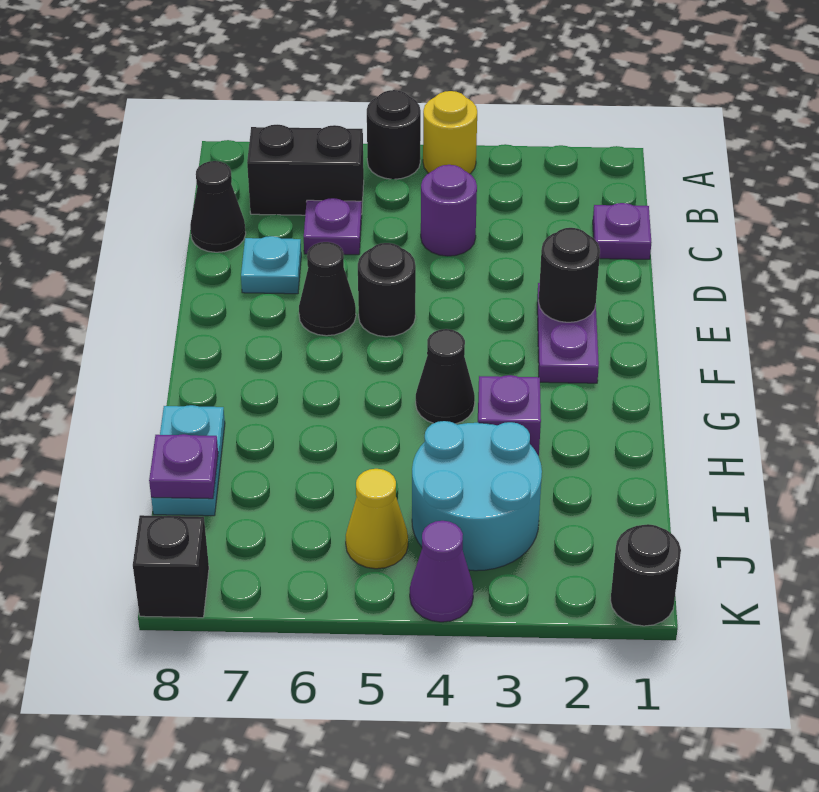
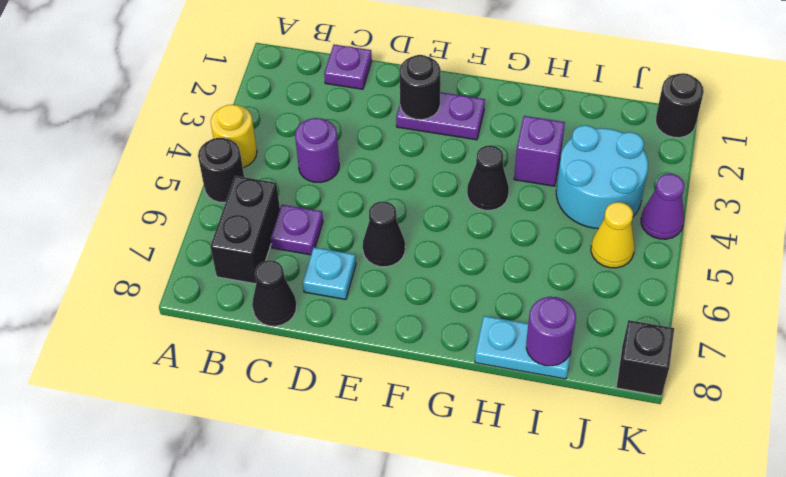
black round brick E5 level 1 -> none
purple plate I8 level 2 -> purple round brick I8 level 2

